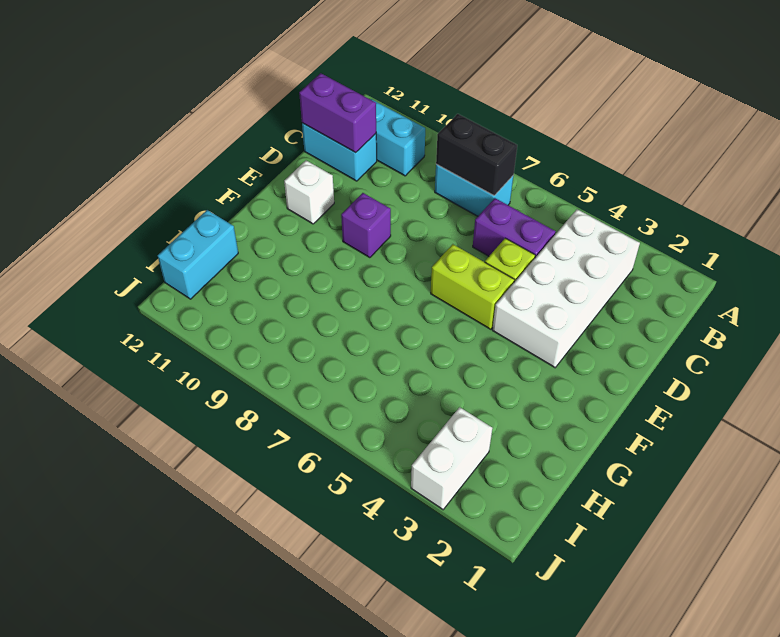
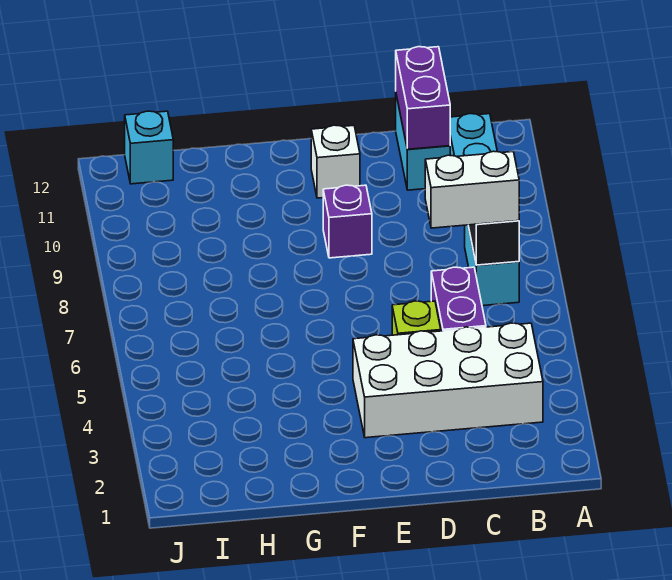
lime brick E5:E6 level 1 -> none
cyan brick H12:I12 level 1 -> cyan brick I12 level 1
white brick I3:J3 level 1 -> white brick B7:C7 level 3

